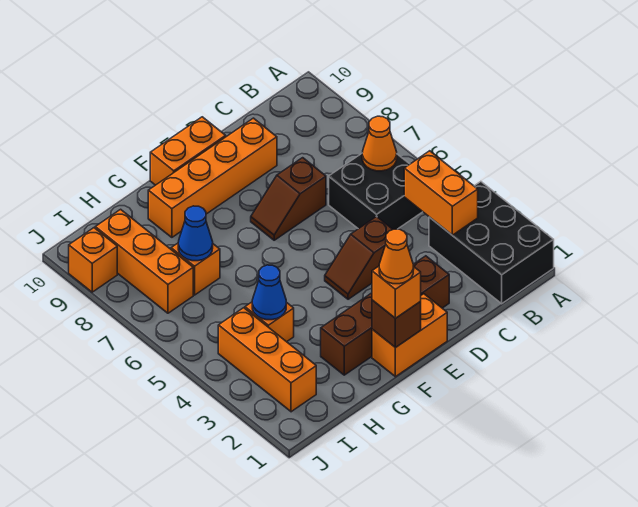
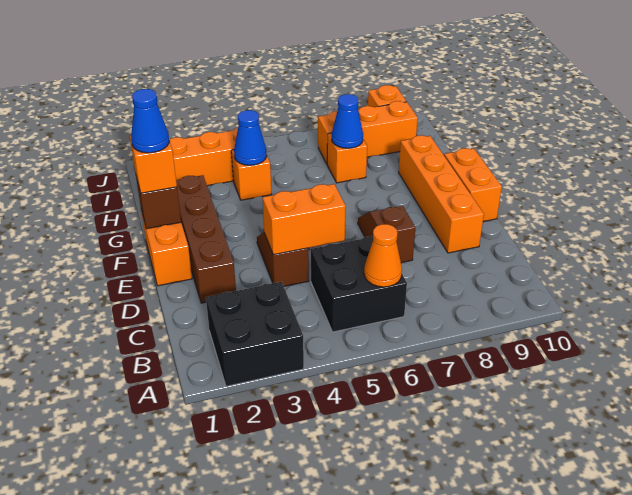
black brick A1:B3 level 1 -> black brick A2:B3 level 1
orange brick B3:B4 level 2 -> orange brick D4:D5 level 2
orange cone F1 level 4 -> blue cone F1 level 4

